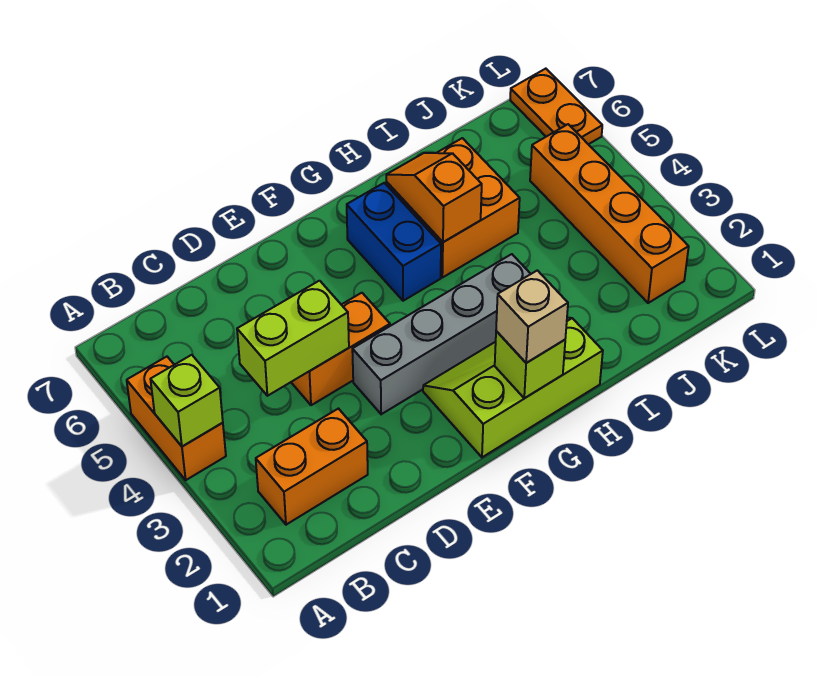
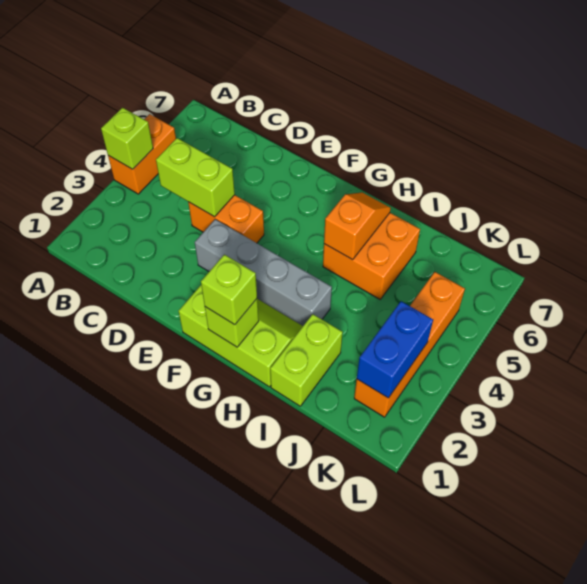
orange brick B2:C2 level 1 -> none
tan brick G1 level 3 -> lime brick G1 level 3
blue brick G5:G6 level 1 -> blue brick K2:K3 level 2
none -> lime brick I1:I2 level 1
orange plate L6:L7 level 1 -> none

